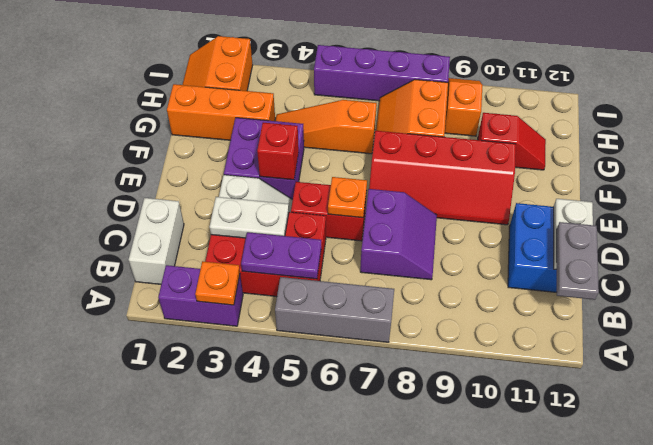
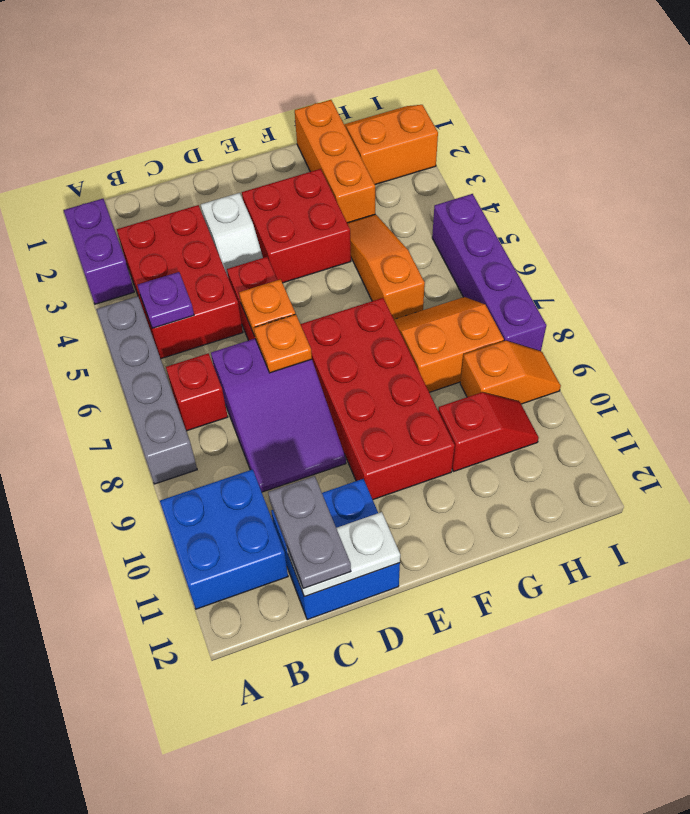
orange plate A3 level 2 -> orange plate D7 level 2
grey brick A5:A7 level 1 -> grey brick A5:A8 level 1
none -> blue brick A10:B11 level 1
white brick B1:C1 level 1 -> none
purple plate B4:B5 level 2 -> purple plate B5 level 2
grey plate B12:C12 level 3 -> grey plate C11:C12 level 3
white plate C3:C4 level 2 -> none
purple slope C7:D8 level 1 top 7 -> purple slope C7:D9 level 1 top 7
purple brick E3:F4 level 1 -> red brick E3:F4 level 1
red brick E4 level 2 -> red brick B7 level 1
red slope E7:F10 level 1 top F -> red brick E7:F10 level 1
red slope G10:G11 level 1 top 10 -> red slope G10:H10 level 1 top G

